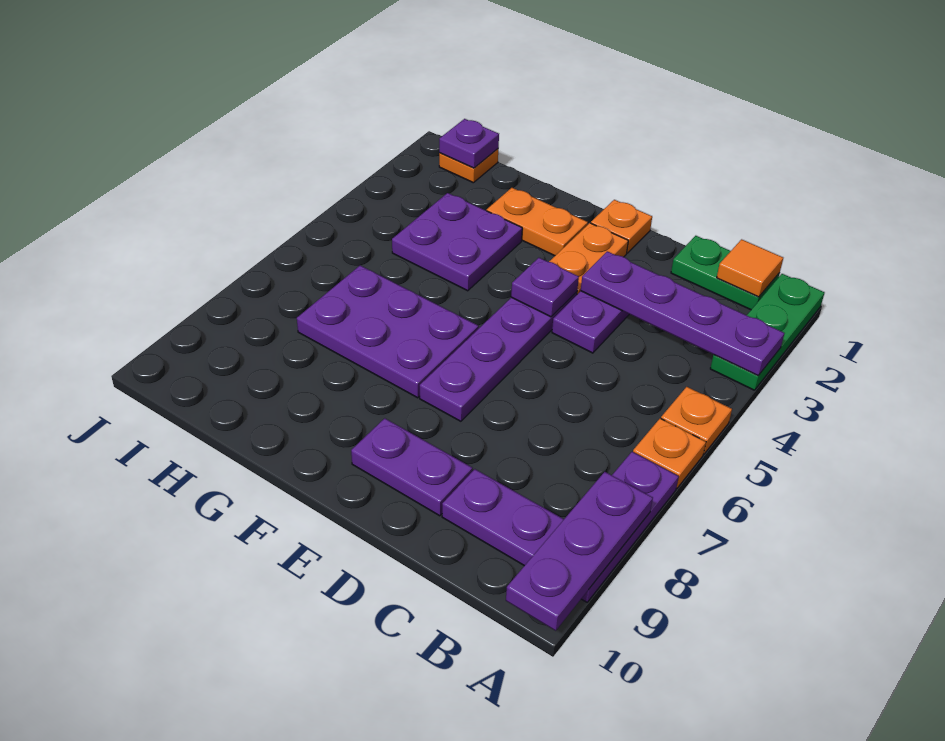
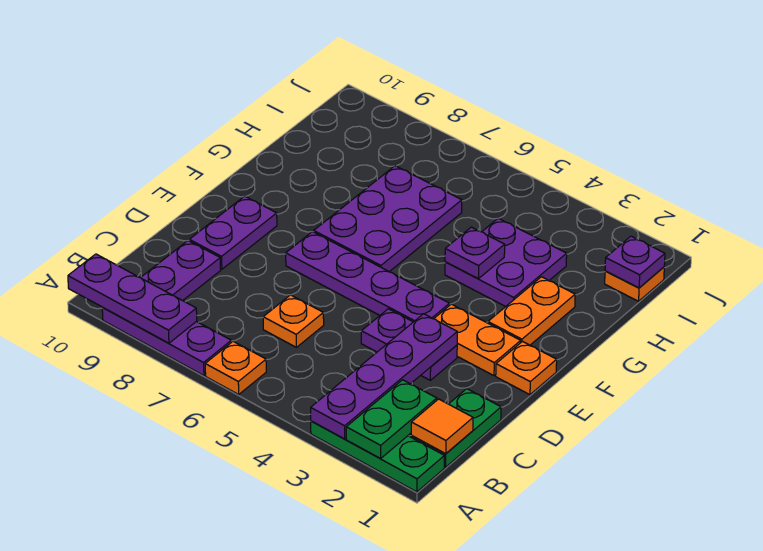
none -> green plate A2:B2 level 2
orange plate A5 level 1 -> orange plate C6 level 1
purple plate E4 level 2 -> purple plate G4 level 2

